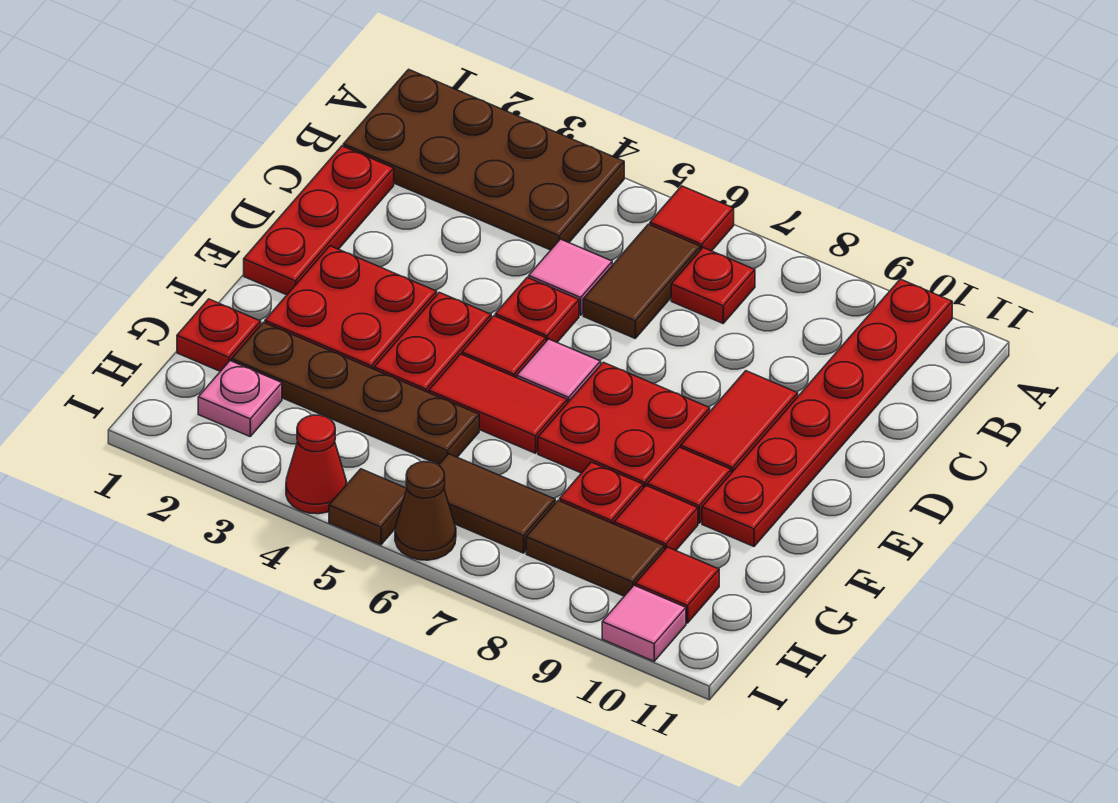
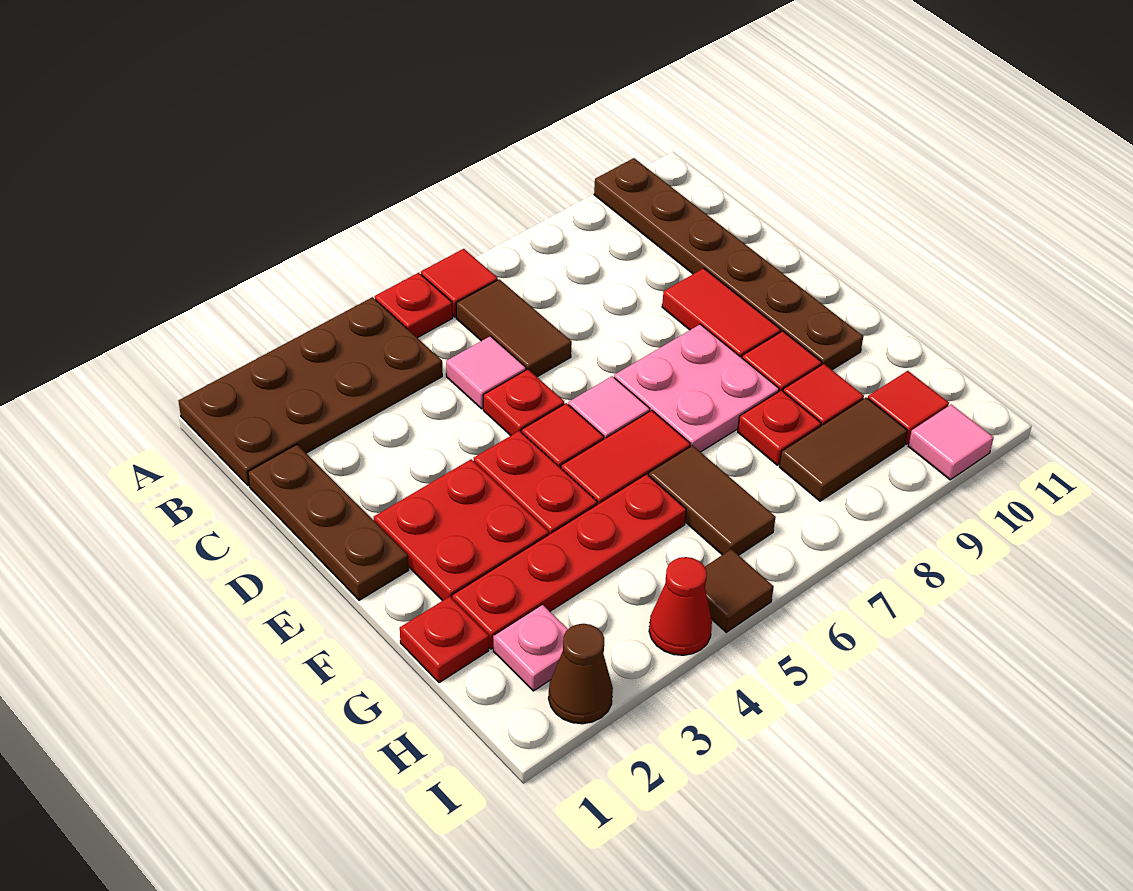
red plate A10:F10 level 1 -> brown plate A10:F10 level 1
red plate B7 level 1 -> red plate A5 level 1
red plate C1:E1 level 1 -> brown plate C1:E1 level 1
red plate E7:F8 level 1 -> pink plate E7:F8 level 1
brown plate G2:G5 level 1 -> red plate G2:G5 level 1
brown tile H6:H7 level 1 -> brown tile G6:H6 level 1
brown cone I6 level 1 -> brown cone I2 level 1

